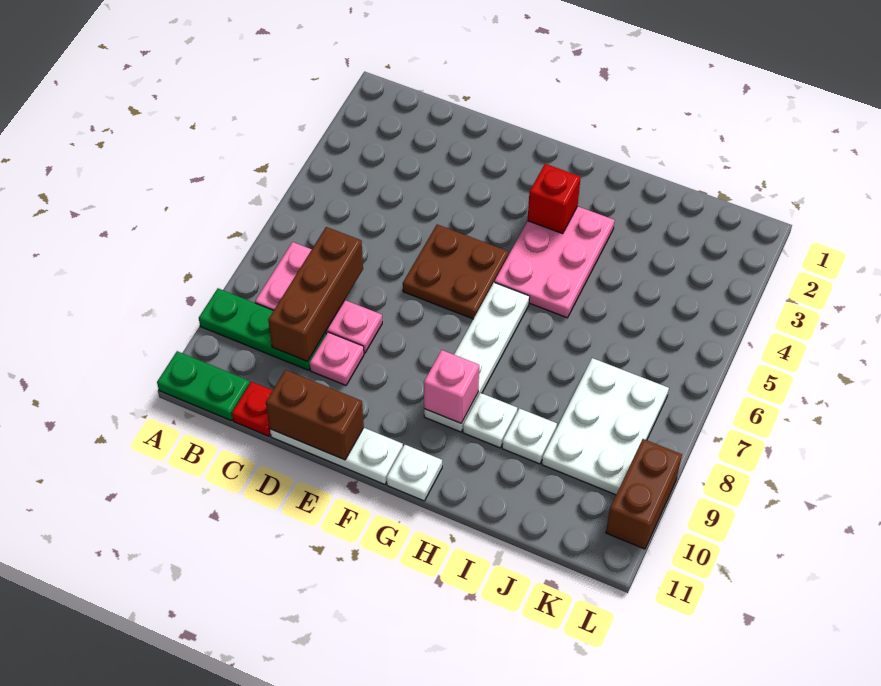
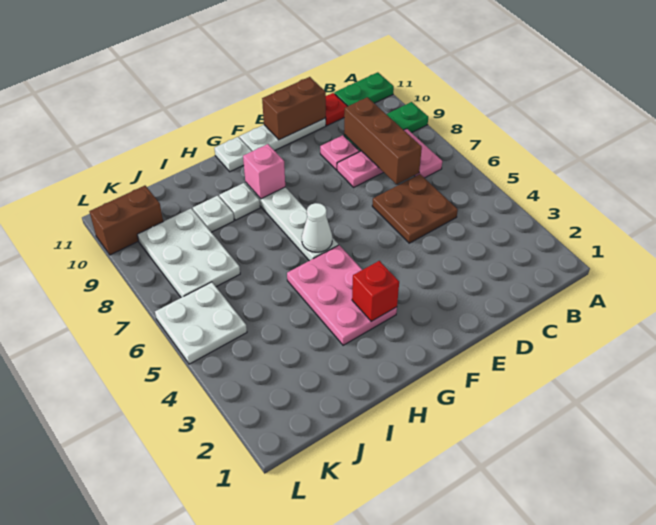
brown plate E5:F6 level 1 -> brown plate C5:D6 level 1
none -> white cone G6 level 2
none -> white plate K5:L6 level 1
brown brick L9:L10 level 1 -> brown brick K10:L10 level 1

